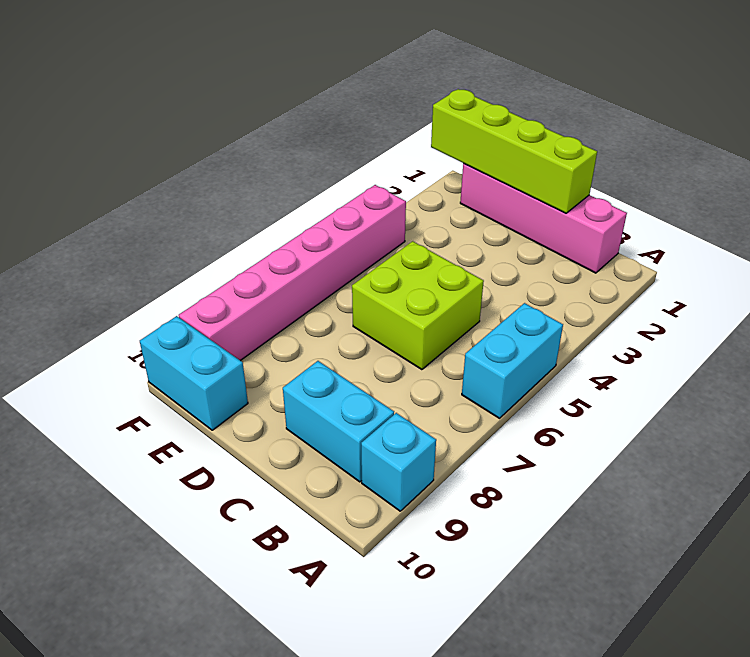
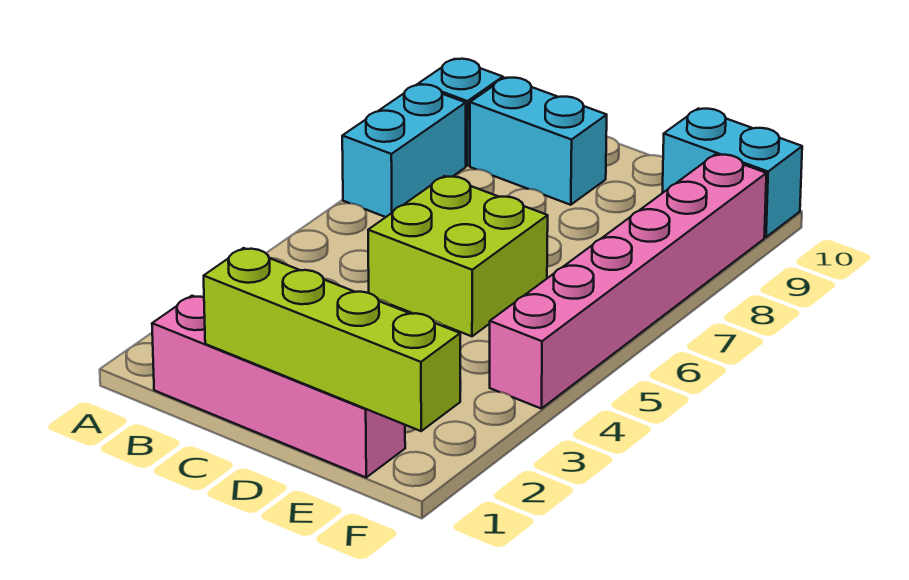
cyan brick A5:A6 level 1 -> cyan brick A7:A8 level 1

